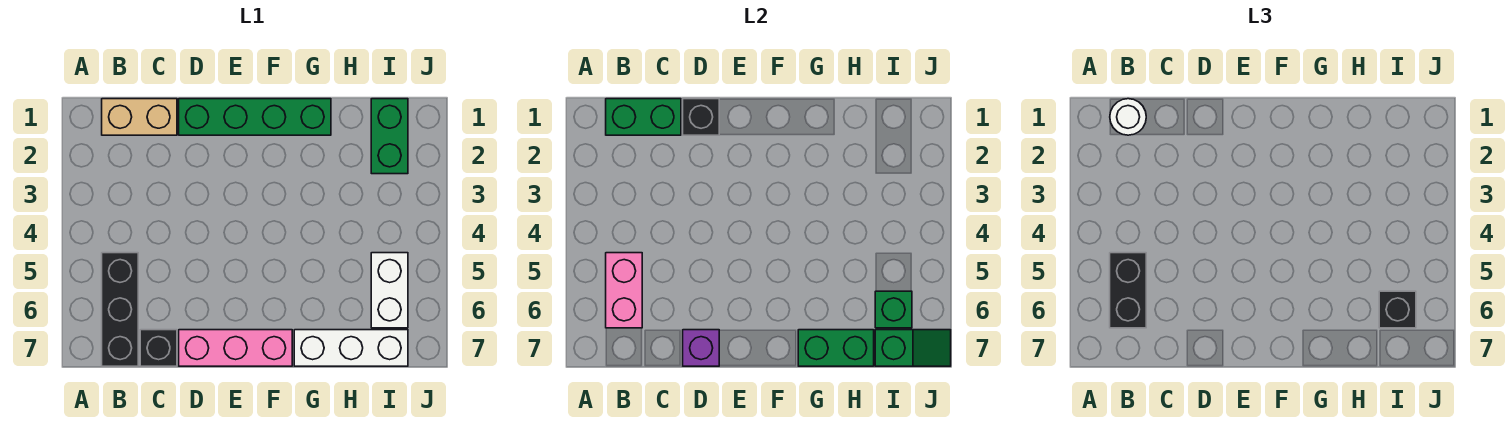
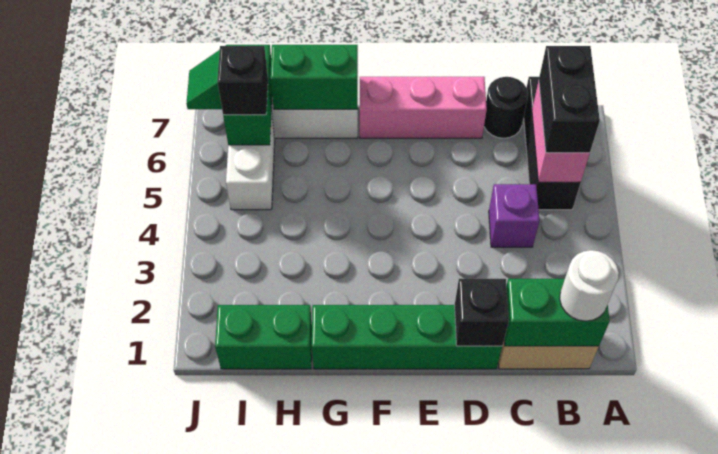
black brick C7 level 1 -> black round brick C7 level 1
purple brick D7 level 2 -> purple brick C4 level 1
green brick I1:I2 level 1 -> green brick H1:I1 level 1

